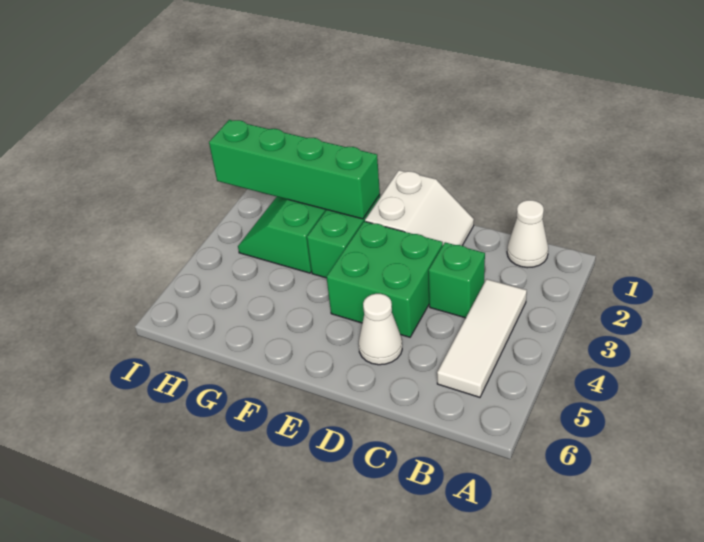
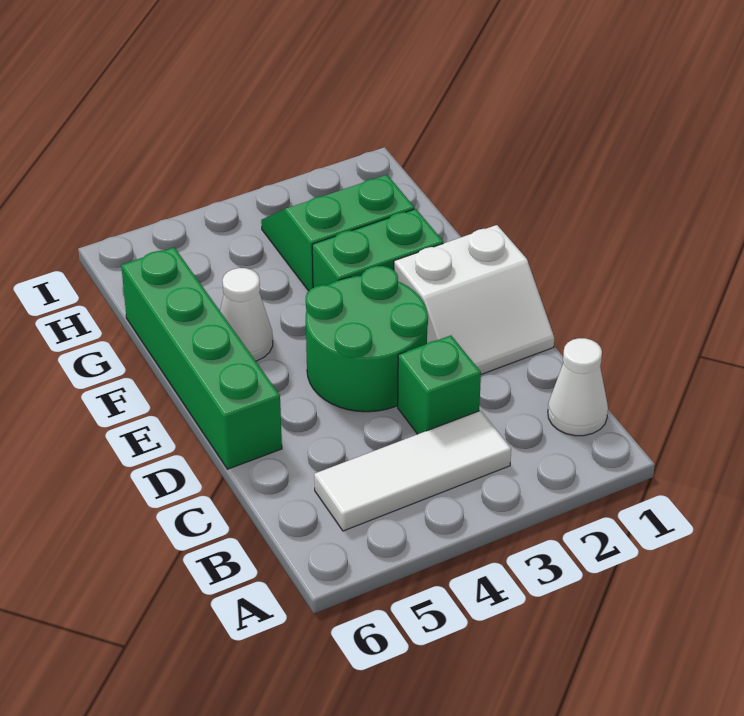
green brick D3:E4 level 1 -> green round brick D3:E4 level 1
white cone D5 level 1 -> white cone F5 level 1
green brick F2:I2 level 2 -> green brick D6:G6 level 1

